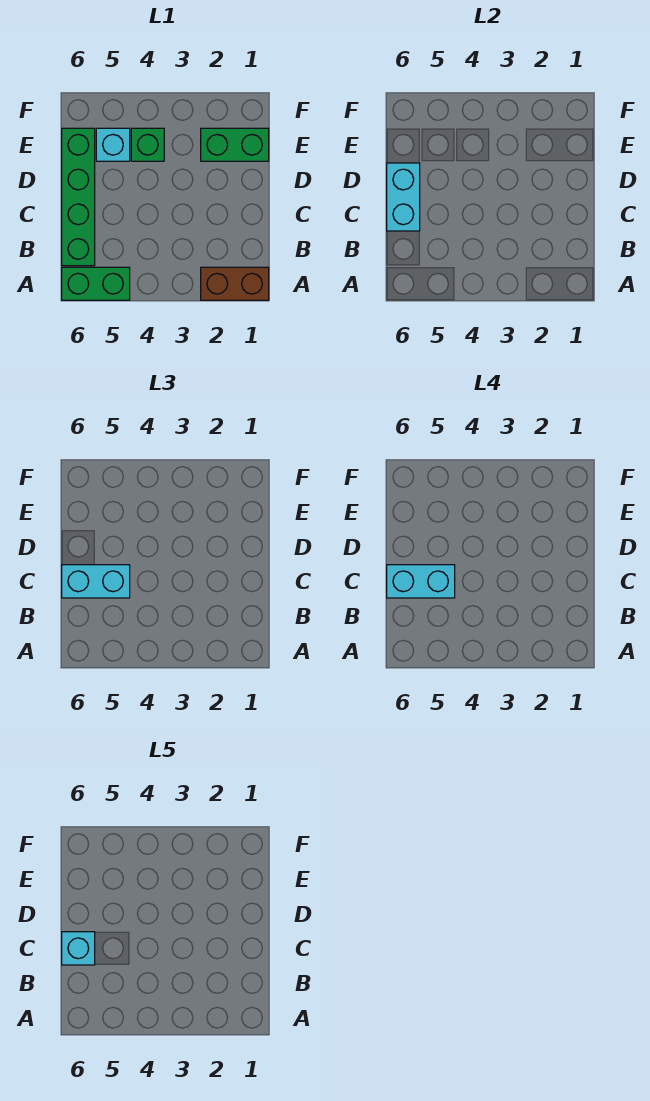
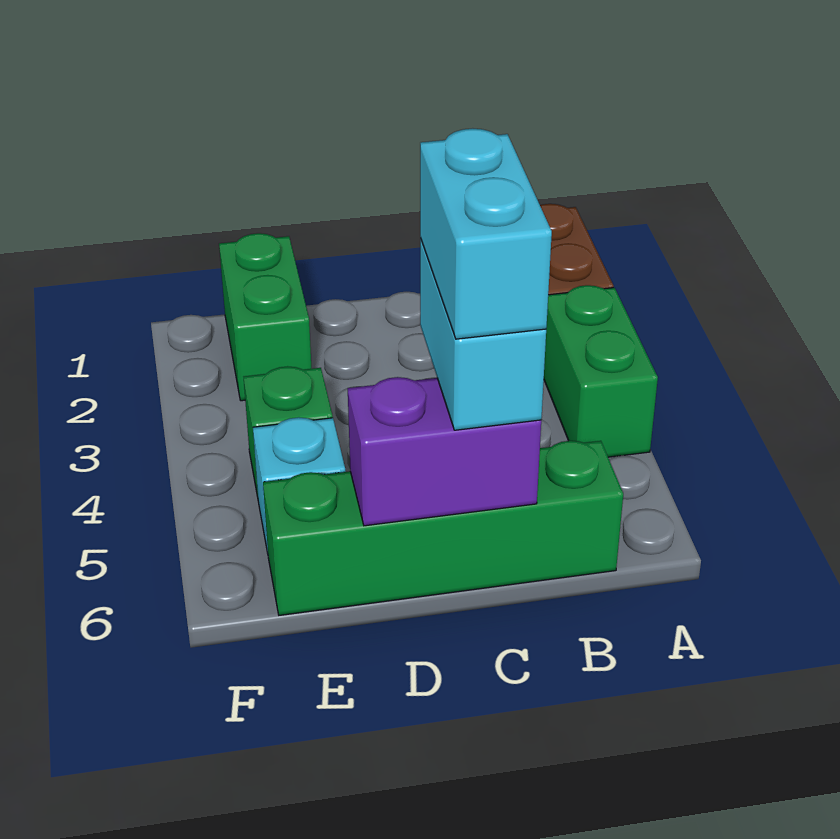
green brick A5:A6 level 1 -> green brick A3:A4 level 1
cyan brick C6:D6 level 2 -> purple brick C6:D6 level 2
cyan brick C6 level 5 -> none

